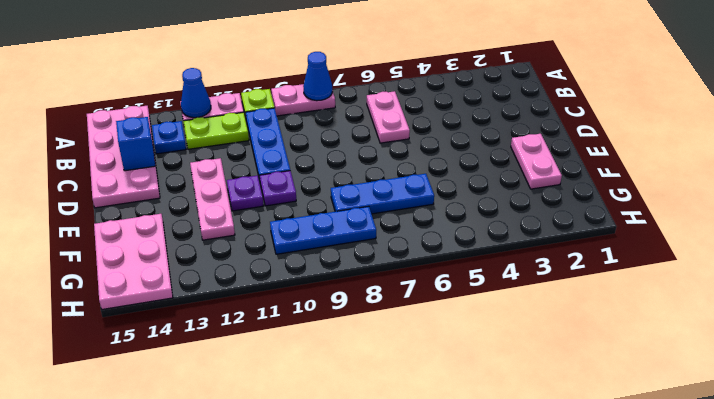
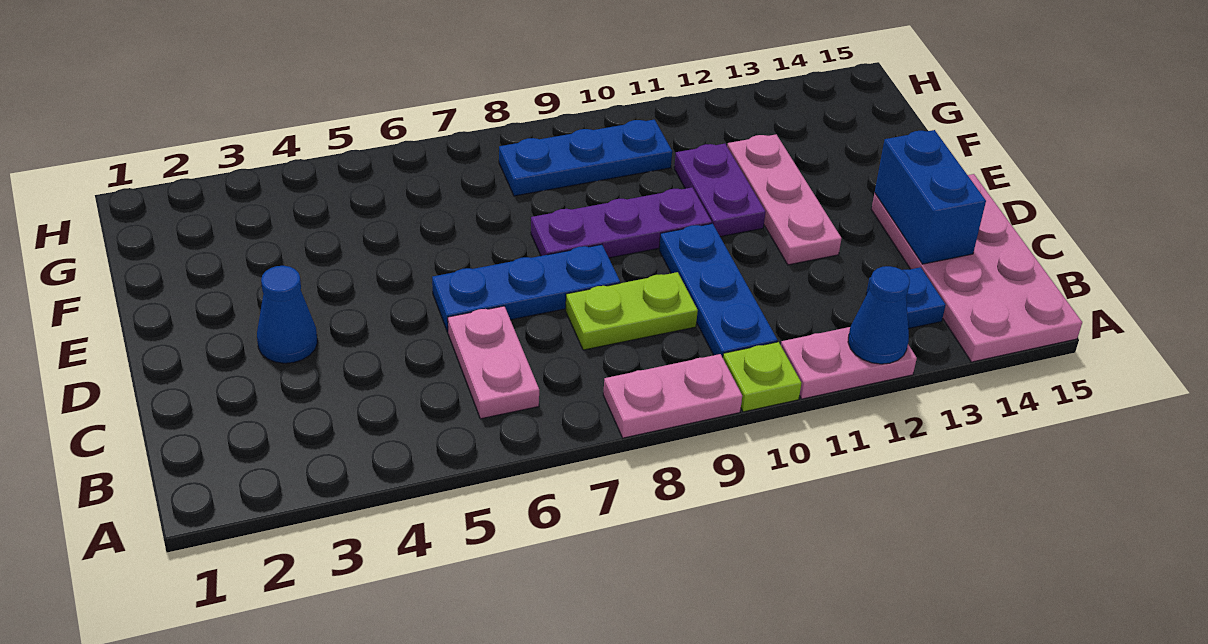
blue cone A8 level 2 -> blue cone D3 level 1
lime plate B11:B12 level 1 -> lime plate C8:C9 level 1
blue brick C14 level 2 -> blue brick C14:D14 level 2
pink plate E2:F2 level 1 -> none
purple plate E10 level 1 -> purple plate E8:E10 level 1
purple plate E11 level 1 -> purple plate E11:F11 level 1
blue plate F6:F8 level 1 -> blue plate D6:D8 level 1
pink plate F14:H15 level 1 -> none

